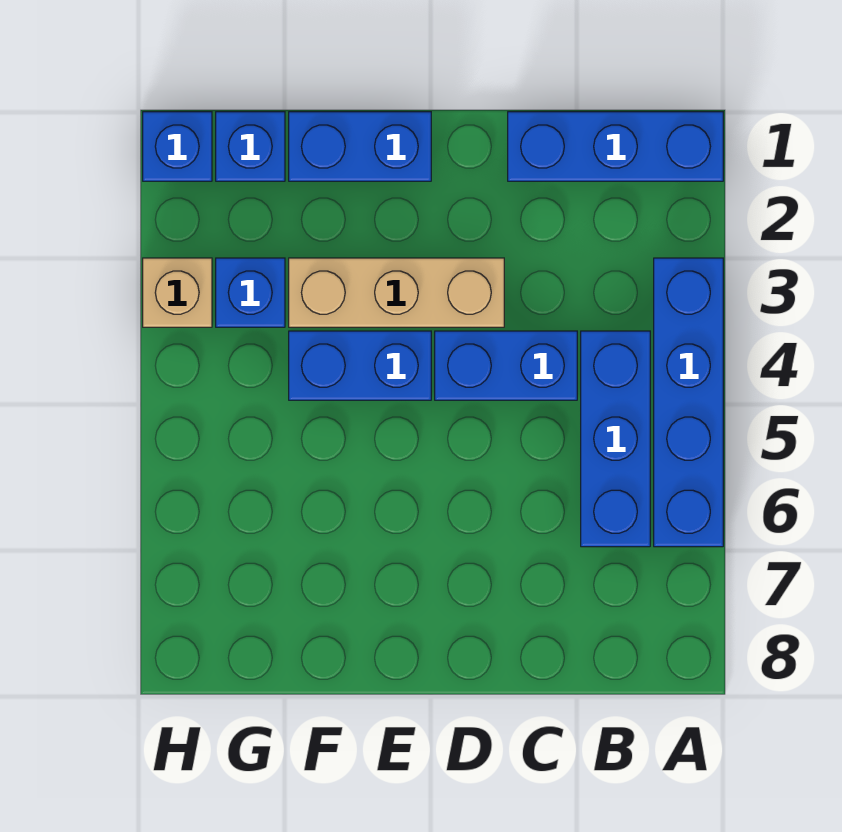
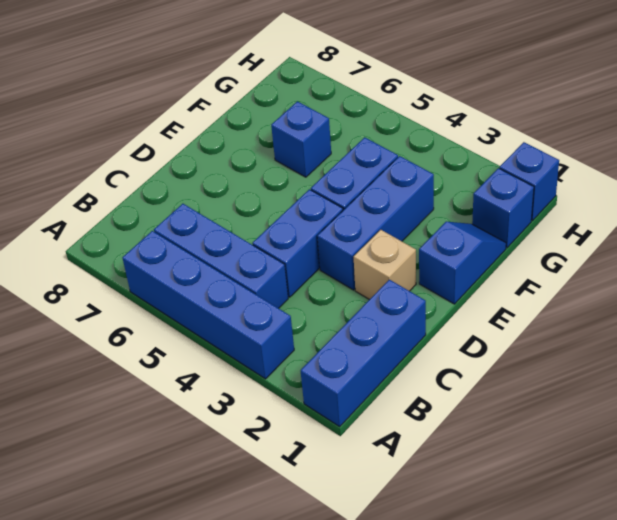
tan brick D3:F3 level 1 -> blue brick D3:F3 level 1
blue brick E1:F1 level 1 -> blue slope E1:F1 level 1 top E
blue brick G3 level 1 -> blue brick F6 level 1
tan brick H3 level 1 -> tan brick D2 level 1

